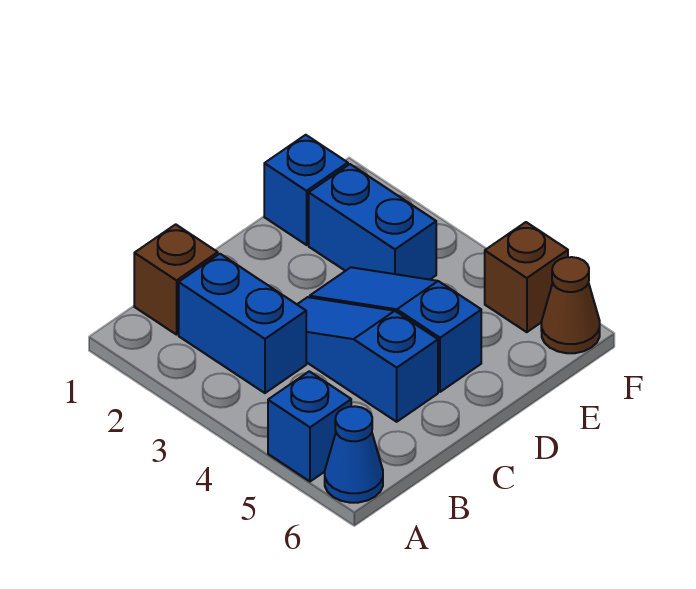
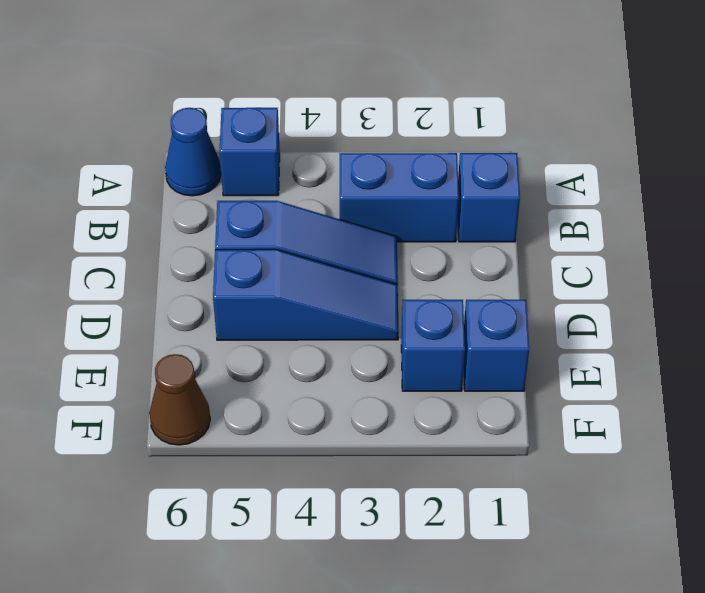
brown brick B1 level 1 -> blue brick B1 level 1
blue brick E2:E3 level 1 -> blue brick E2 level 1
brown brick F5 level 1 -> none

